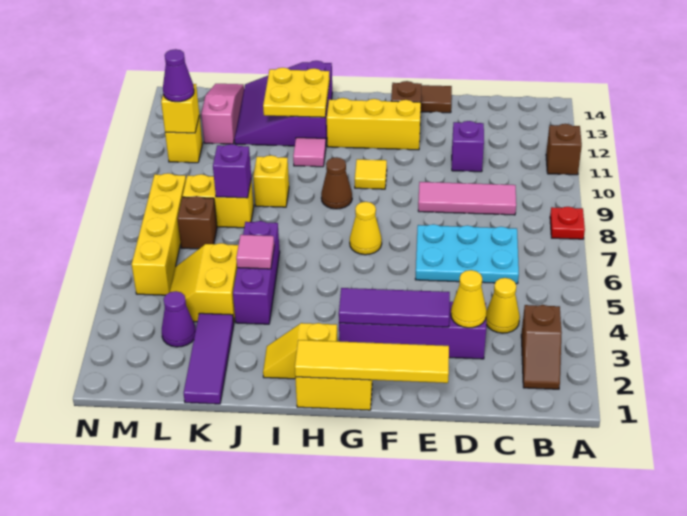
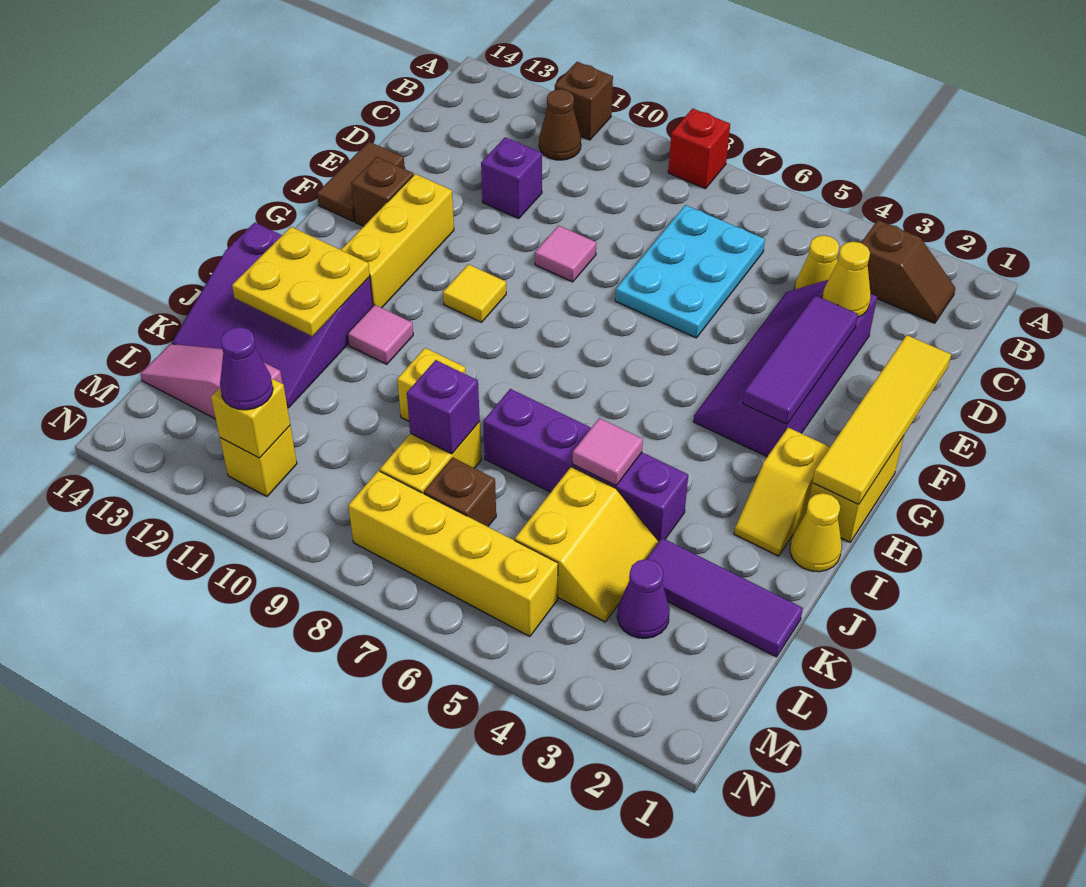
red plate A8 level 1 -> red brick A8 level 1
pink tile C9:E9 level 1 -> pink tile E9 level 1
yellow cone G7 level 1 -> yellow cone I1 level 1
brown cone H9 level 1 -> brown cone B11 level 1
purple brick J4:J6 level 1 -> purple brick J4:J7 level 1
yellow slope K4:L5 level 1 top K -> yellow slope K4:L5 level 1 top 5

